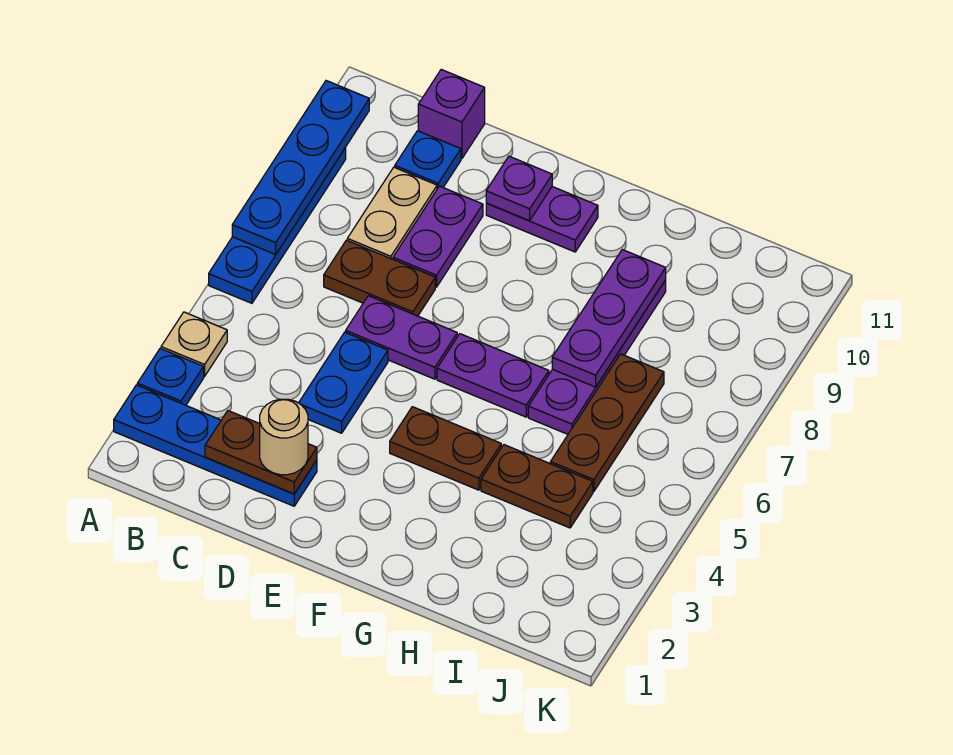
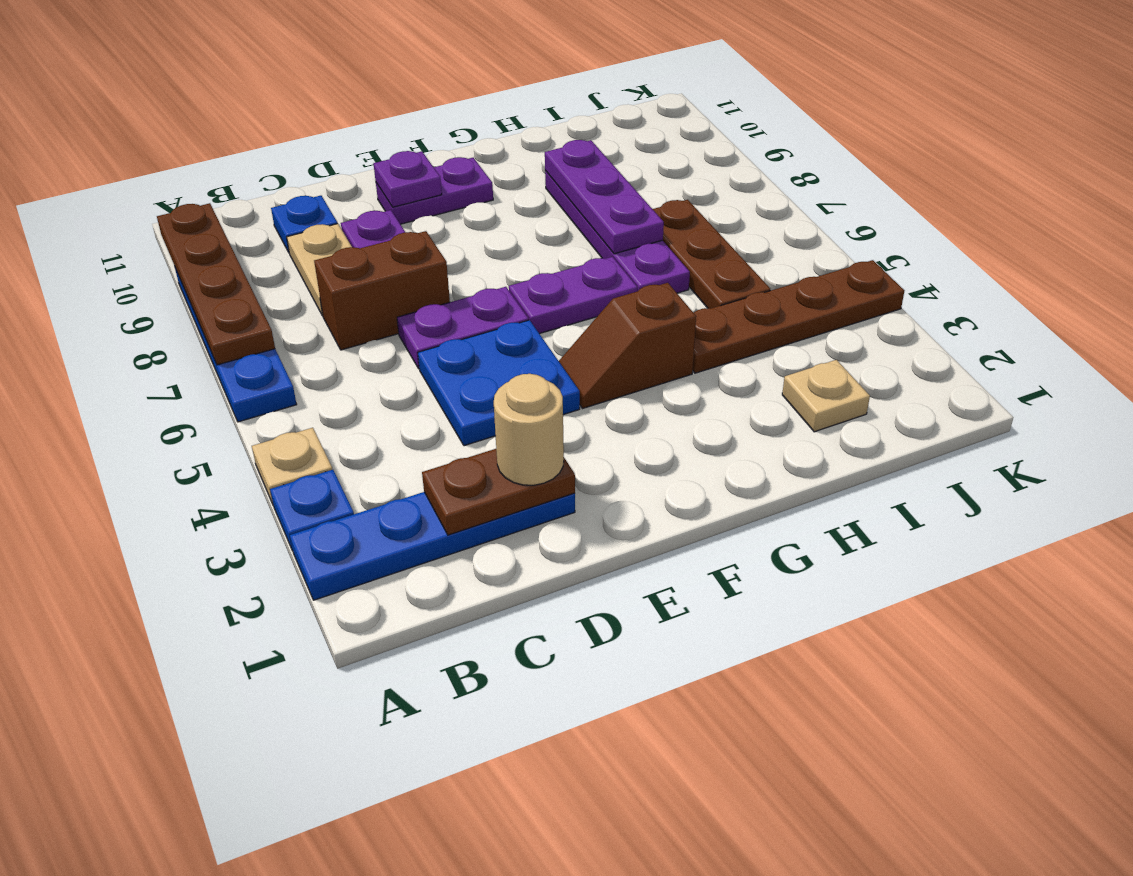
blue plate A7:A10 level 2 -> brown plate A7:A10 level 2
brown plate C7:D7 level 1 -> brown brick C7:D7 level 1
purple brick C11 level 1 -> none
blue plate D4:D5 level 1 -> blue plate D4:E5 level 1
brown plate F4:G4 level 1 -> brown slope F4:G4 level 1 top G
brown plate H4:I4 level 1 -> brown plate H4:K4 level 1
none -> tan plate I2 level 1

